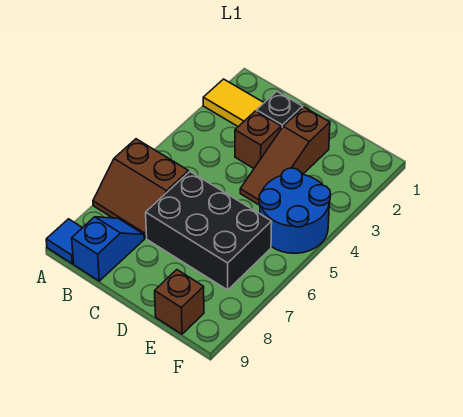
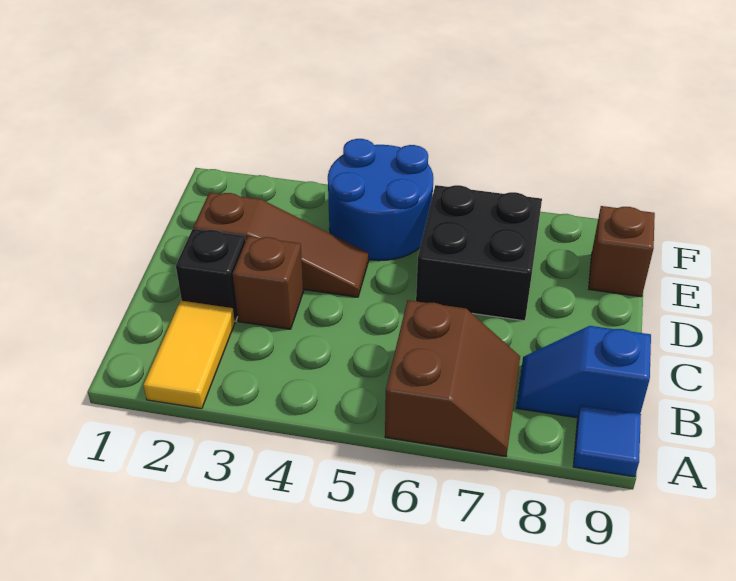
black brick C6:E7 level 1 -> black brick D6:E7 level 1

